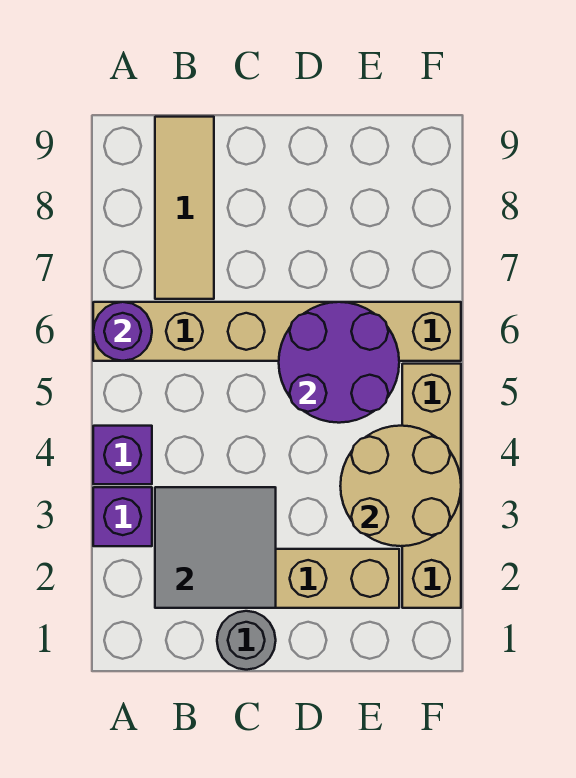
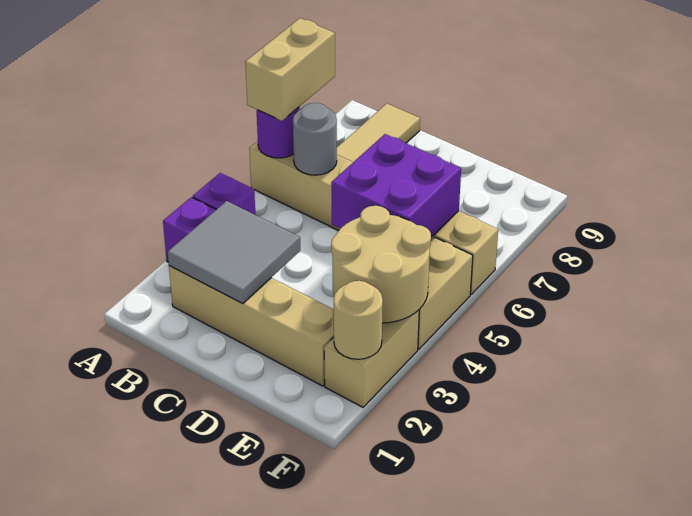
none -> tan brick A6:A7 level 3
grey round brick C1 level 1 -> grey round brick B6 level 2
purple round brick D5:E6 level 2 -> purple brick D5:E6 level 2
none -> tan round brick F2 level 2

